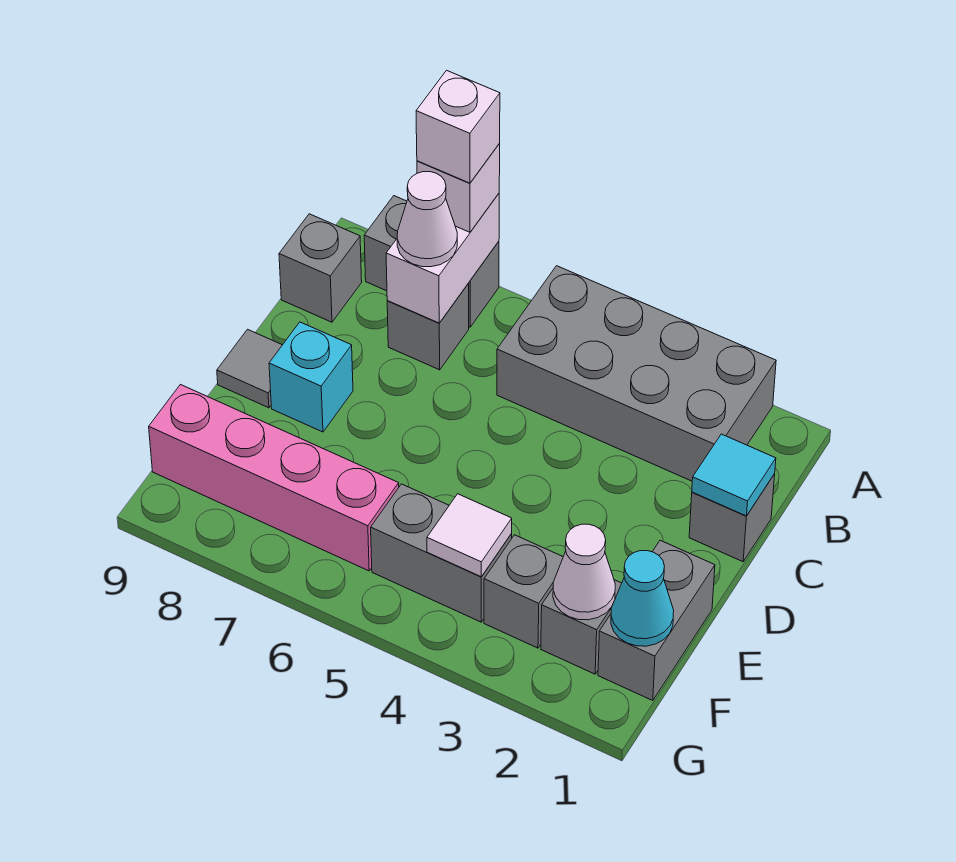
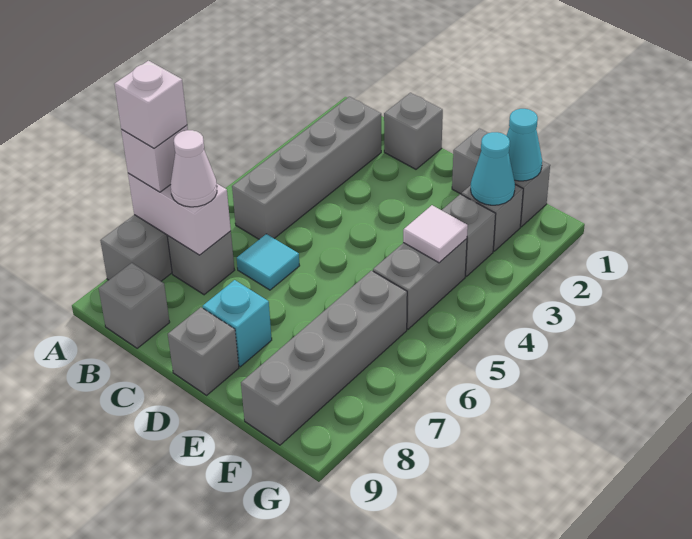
grey brick A2:B5 level 1 -> grey brick B2:B5 level 1
cyan tile C1 level 2 -> cyan tile C6 level 1
grey tile D9 level 1 -> grey brick D9 level 1
white cone F2 level 2 -> cyan cone F2 level 2
pink brick F6:F9 level 1 -> grey brick F6:F9 level 1

